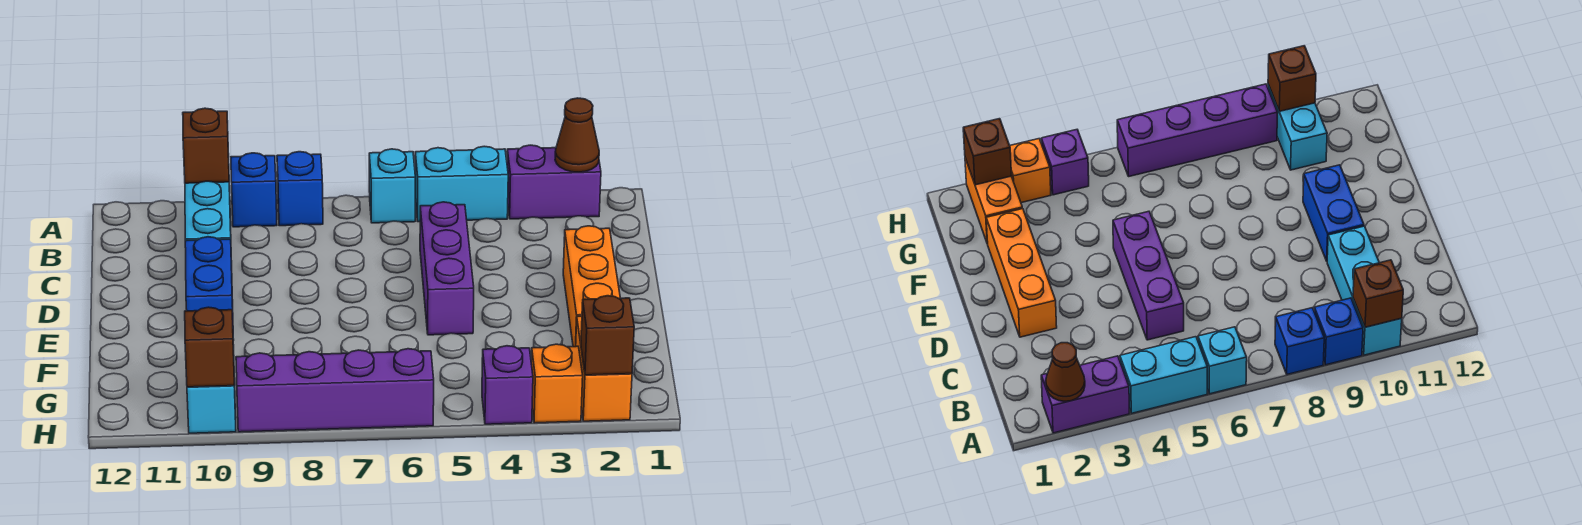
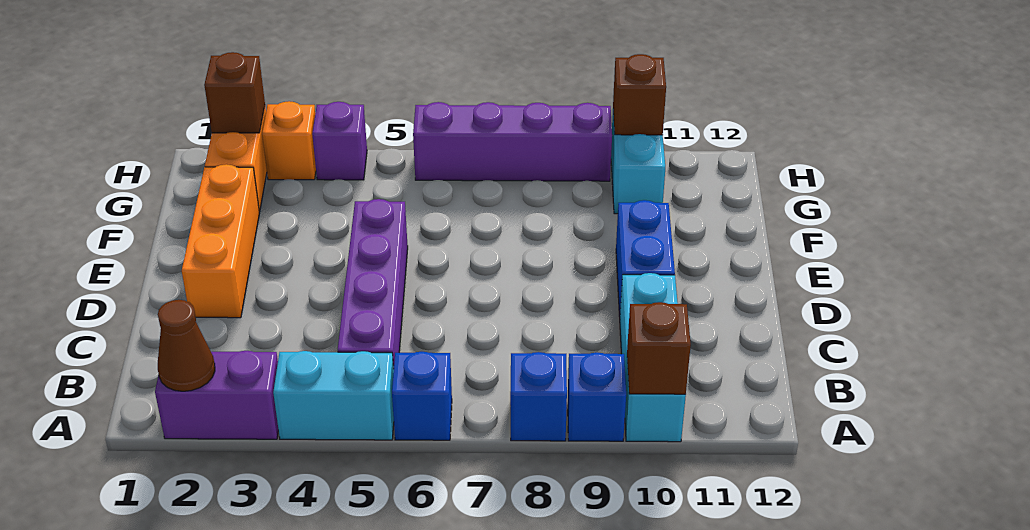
cyan brick A6 level 1 -> blue brick A6 level 1
purple brick C5:E5 level 1 -> purple brick B5:E5 level 1

